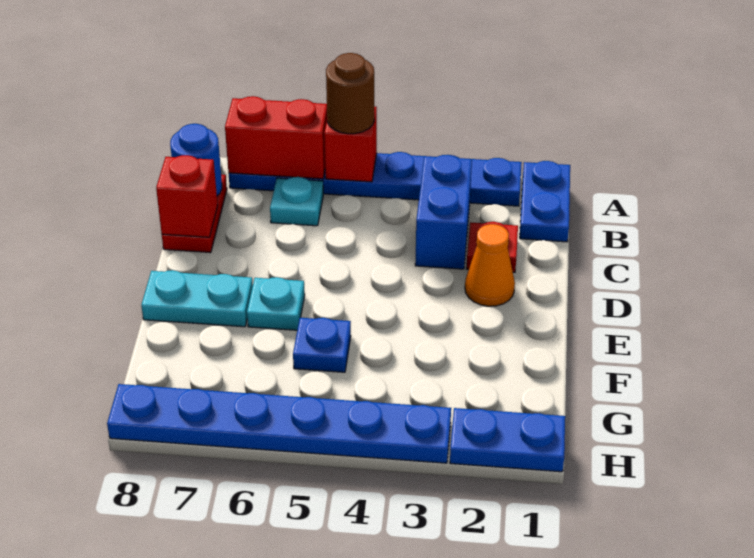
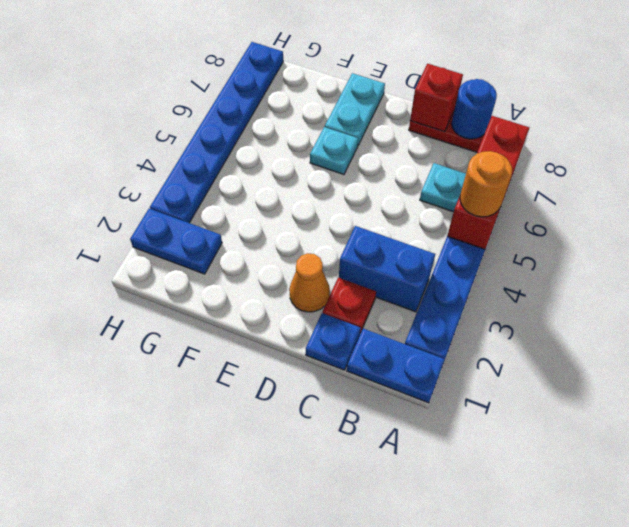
brown round brick A5 level 3 -> orange round brick A5 level 3
blue plate F5 level 1 -> blue plate C1 level 1
blue plate H1:H2 level 1 -> blue plate G2:H2 level 1

